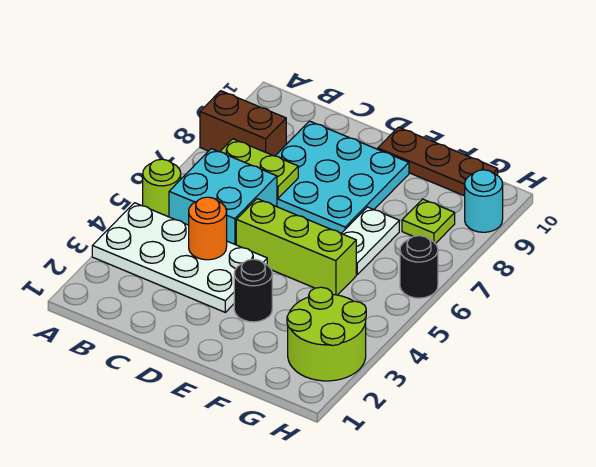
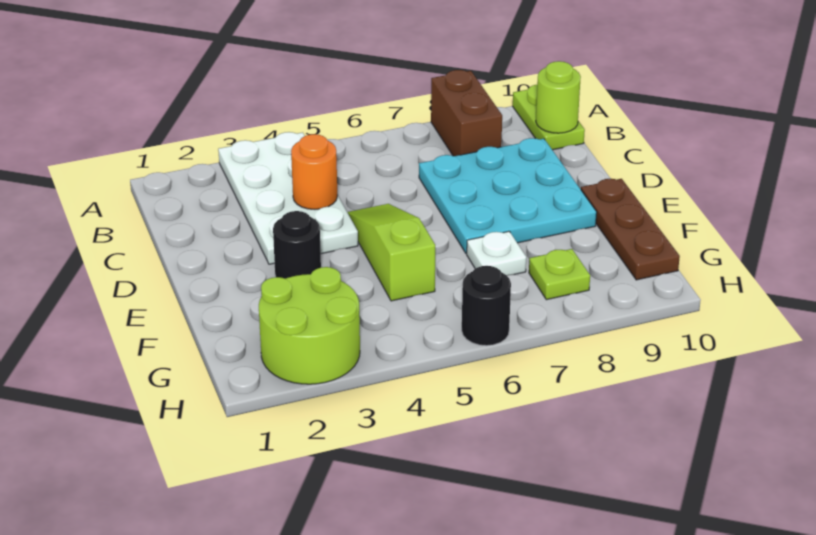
lime round brick A5 level 1 -> lime round brick B10 level 2
cyan brick B5:C6 level 1 -> none
lime plate B7:C7 level 2 -> lime plate A10:B10 level 1
lime brick D5:F5 level 1 -> lime slope D5:F5 level 1 top F
white plate F6:F7 level 1 -> white plate F7 level 1
cyan round brick H9 level 1 -> none

